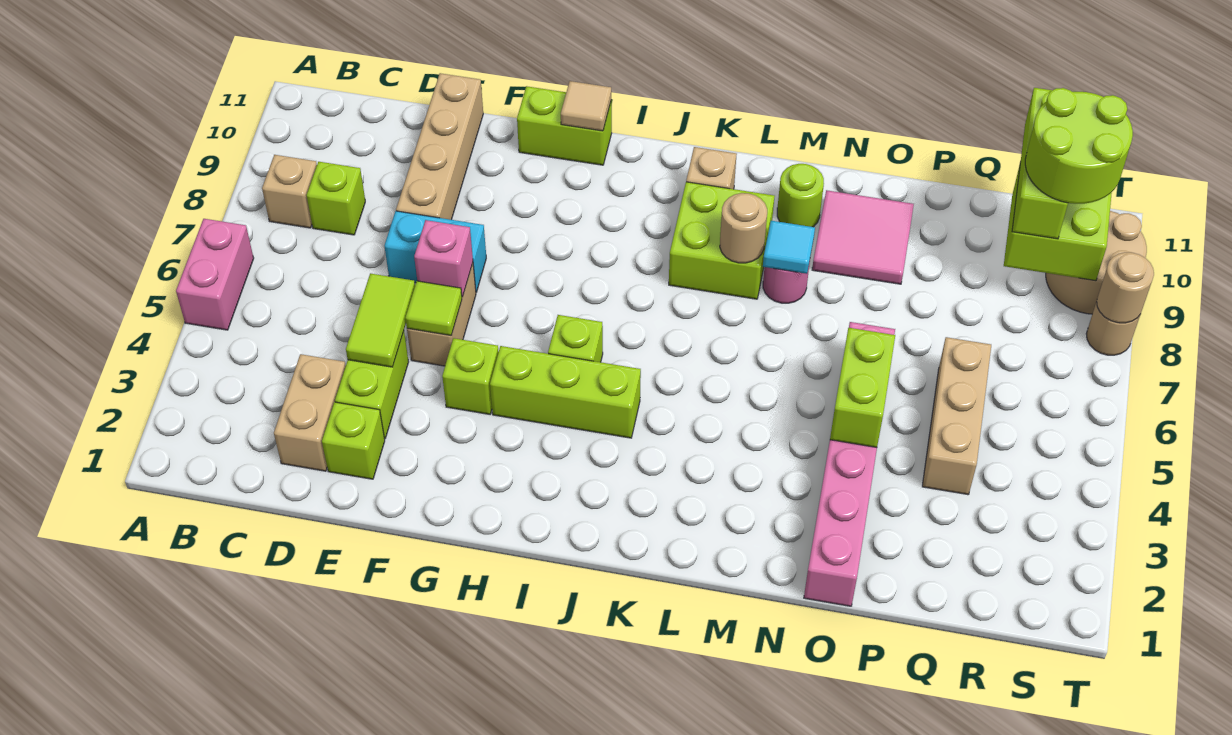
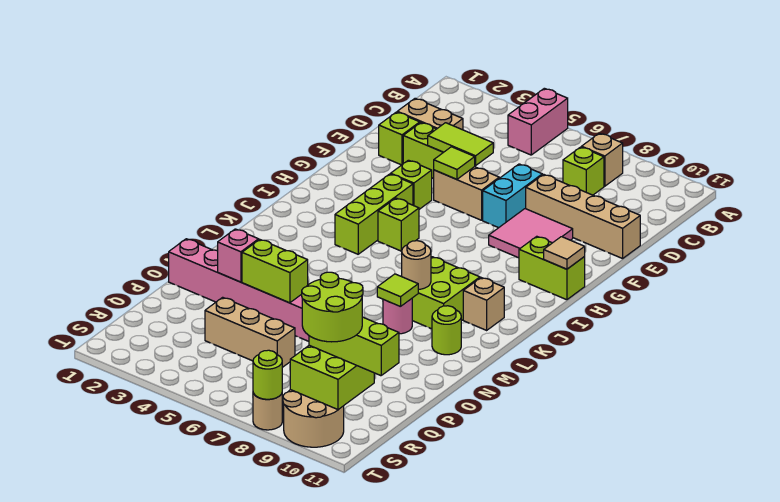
pink brick A5:A6 level 1 -> pink brick A5:B5 level 1
pink brick F6 level 2 -> pink brick O3 level 2
lime brick G11:H11 level 1 -> lime brick H10:H11 level 1
cyan tile M8 level 2 -> lime tile M8 level 2
pink tile N9:O10 level 1 -> pink tile F8:G9 level 1
tan round brick T8 level 2 -> lime round brick T8 level 2

